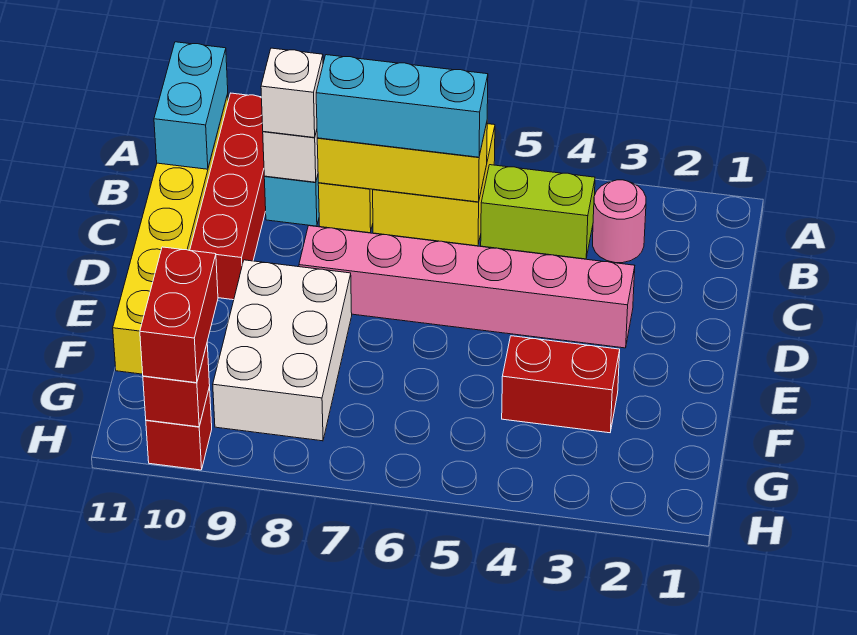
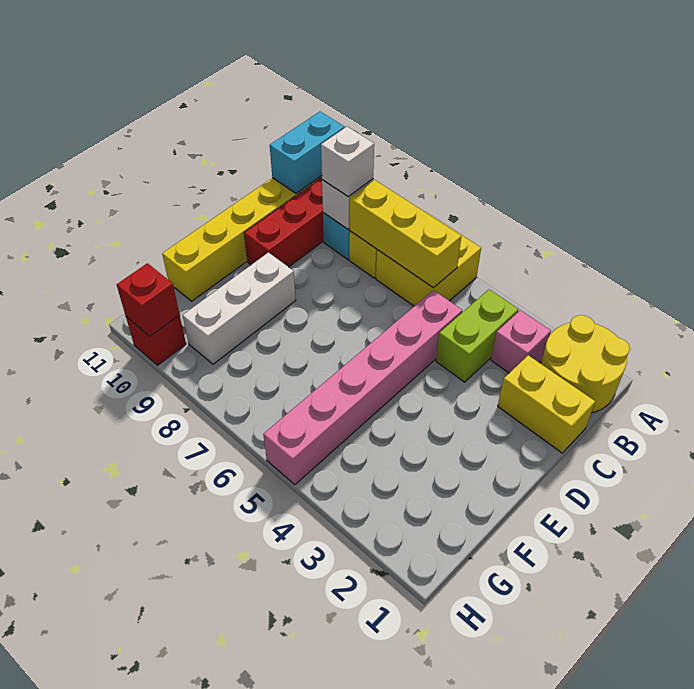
none -> yellow round brick A1:B2 level 1
pink round brick B3 level 1 -> pink brick B3 level 1
lime brick B4:B5 level 1 -> lime brick B4:C4 level 1
cyan brick B6:B8 level 3 -> none
none -> yellow brick C1:C2 level 1
pink brick D3:D8 level 1 -> pink brick C5:H5 level 1
white brick E8:G9 level 1 -> white brick E9:G9 level 1
red brick F3:F4 level 1 -> none
red brick G10:H10 level 3 -> none

